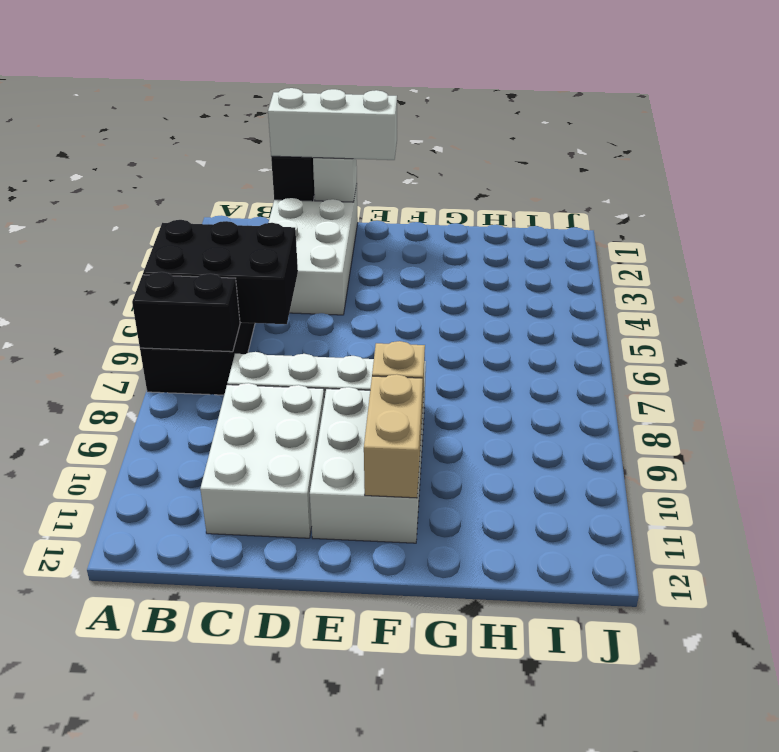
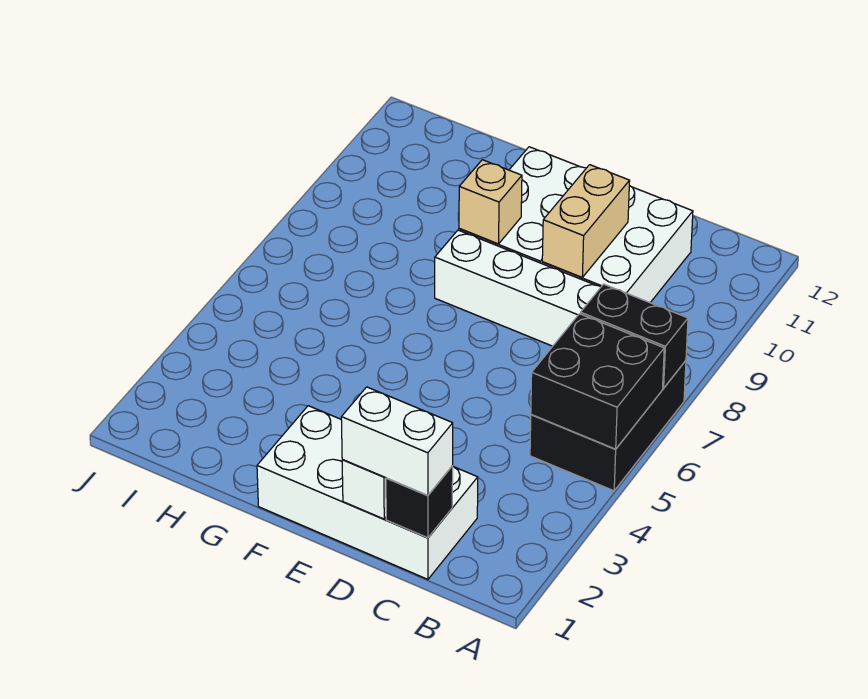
black brick A5:C6 level 2 -> black brick A5:B6 level 2
white brick C1:D4 level 1 -> white brick C1:F2 level 1
white brick C1:E1 level 3 -> white brick C1:D1 level 3
tan brick F10:F11 level 2 -> tan brick D9:D10 level 2

